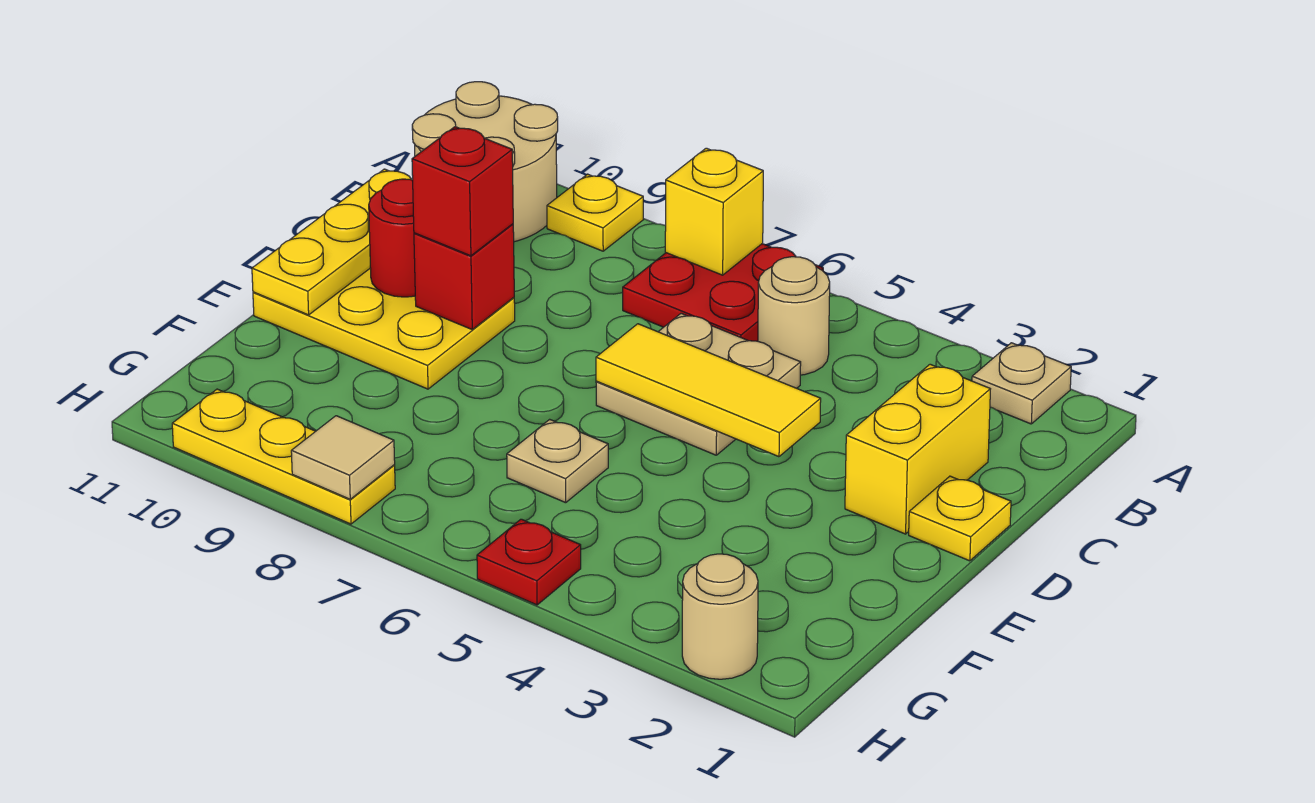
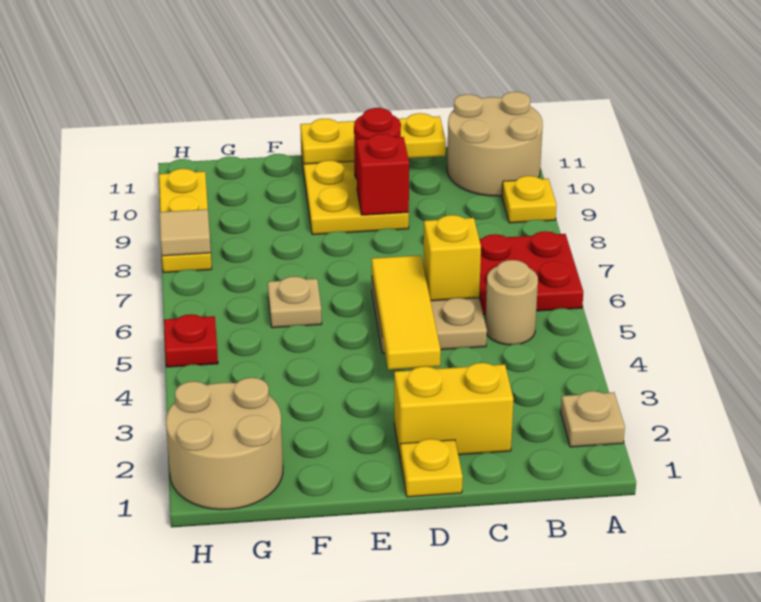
yellow brick A7 level 2 -> yellow brick C6 level 2
red brick D9 level 3 -> none
tan round brick H2 level 1 -> tan round brick G1:H2 level 1

